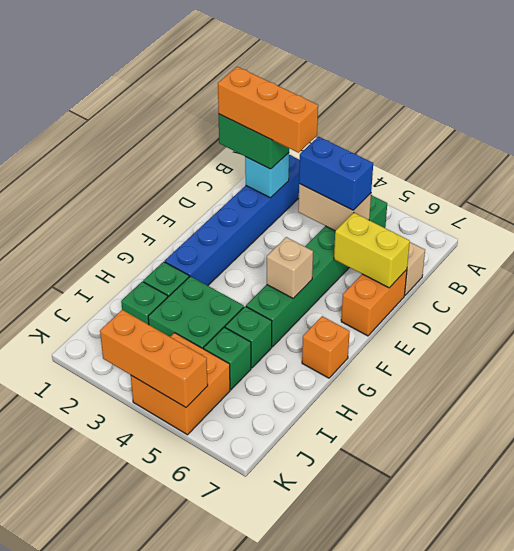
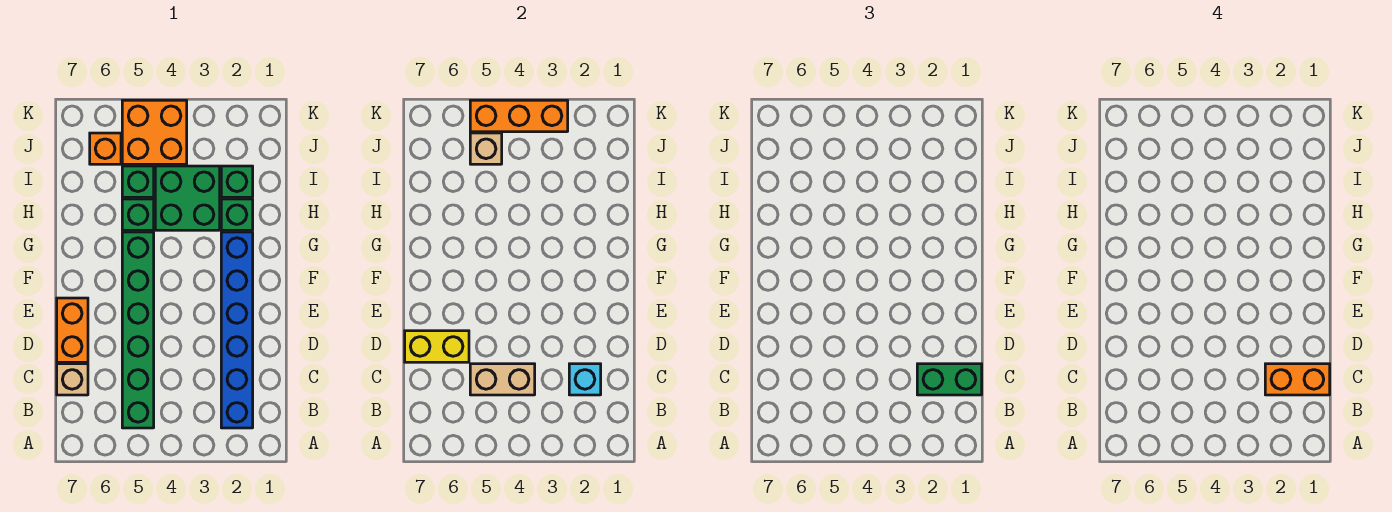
orange brick C1:C3 level 4 -> orange brick C1:C2 level 4
blue brick C4:C5 level 3 -> none
tan brick F5 level 2 -> tan brick J5 level 2
orange brick G7 level 1 -> orange brick J6 level 1

